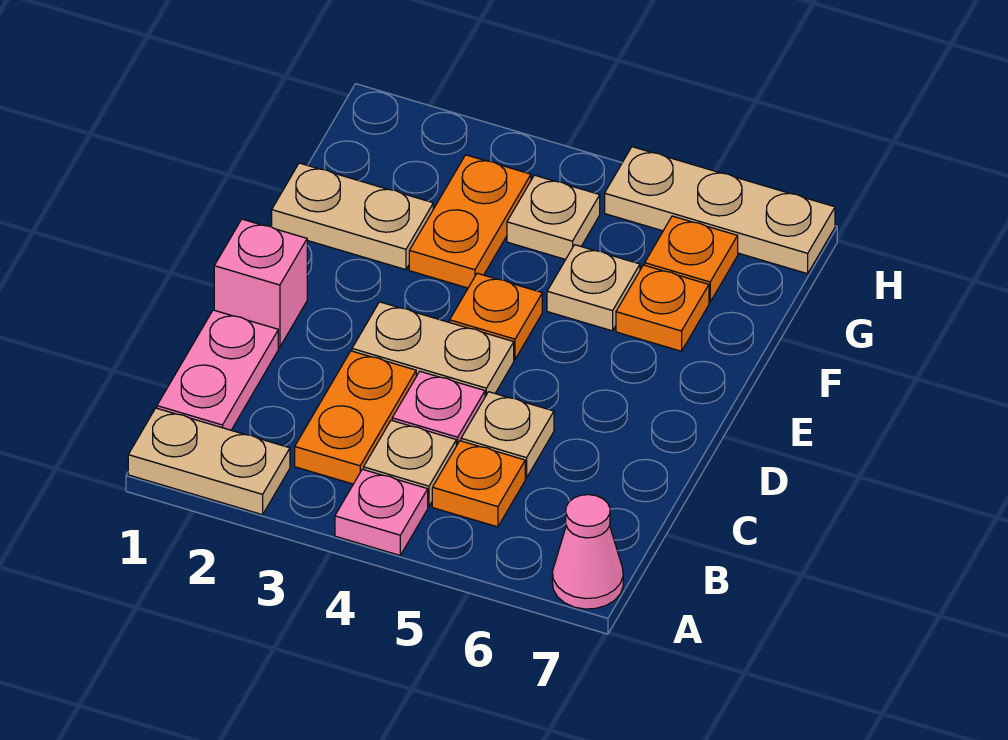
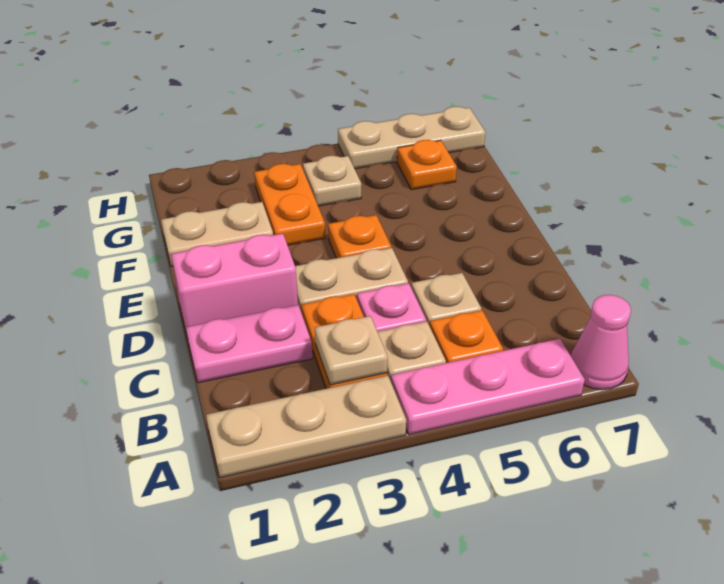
tan plate A1:A2 level 1 -> tan plate A1:A3 level 1
pink plate A4 level 1 -> pink plate A4:A6 level 1
pink plate B1:C1 level 1 -> pink plate C1:C2 level 1
pink brick D1 level 1 -> pink brick D1:D2 level 1
tan plate F5 level 1 -> tan plate B3 level 2
orange plate F6 level 1 -> none

